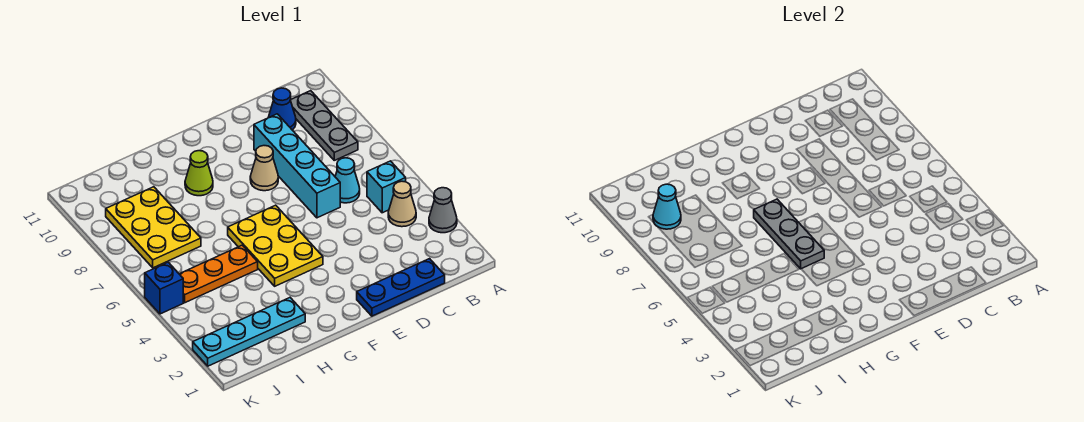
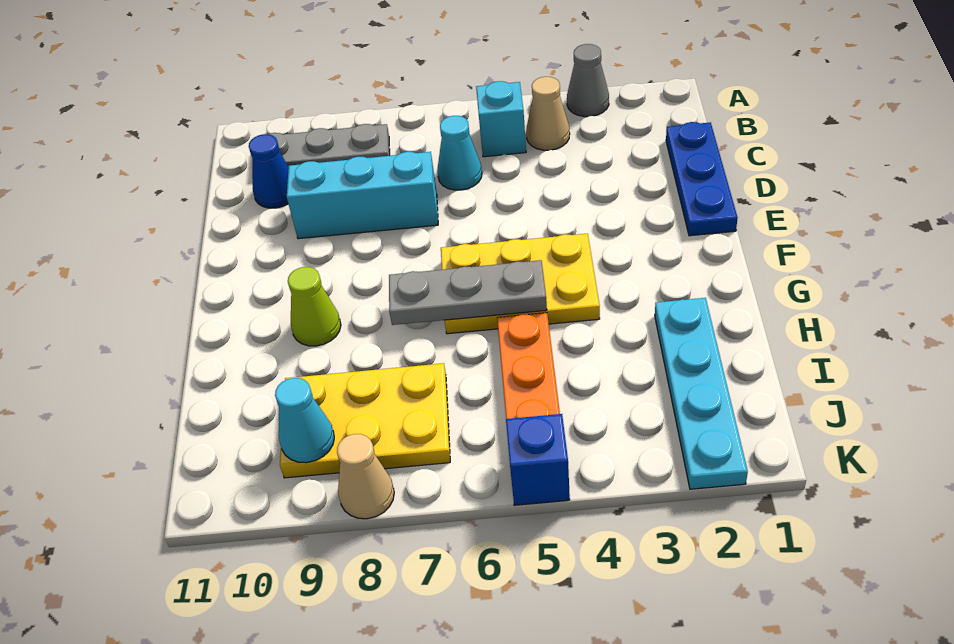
cyan brick D6:D9 level 1 -> cyan brick D7:D9 level 1
tan cone E8 level 1 -> tan cone K8 level 1

